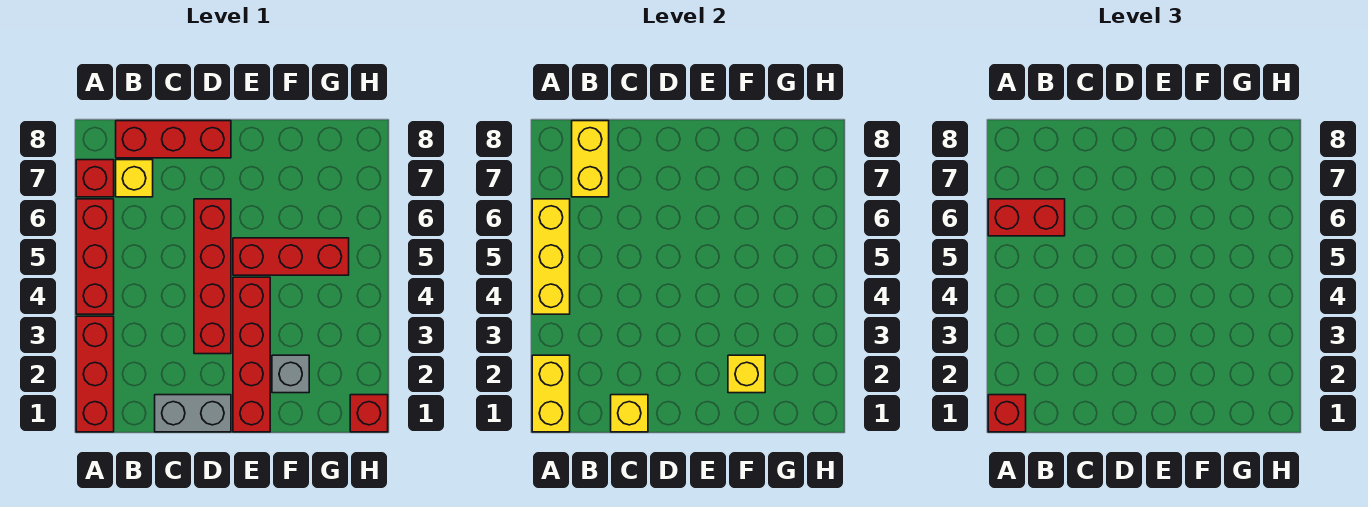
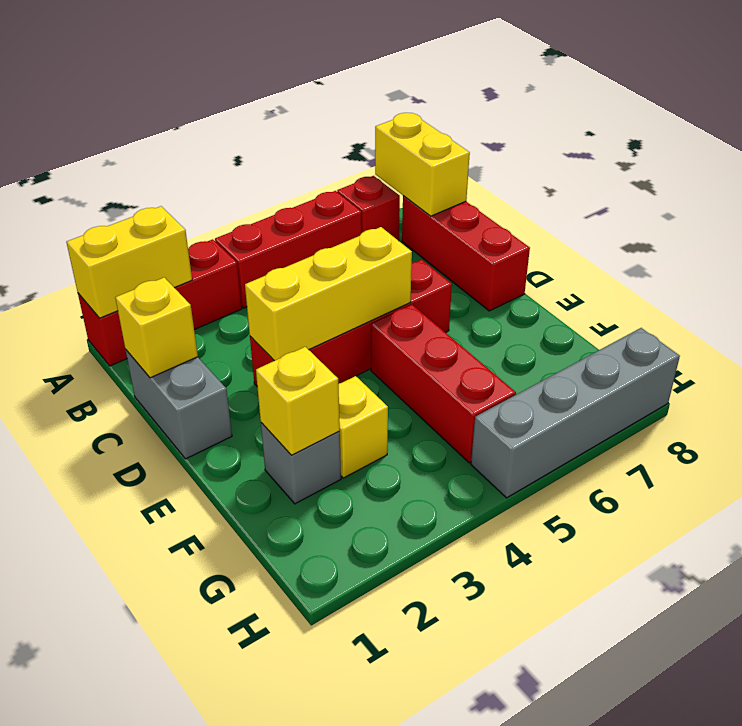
red brick A1 level 3 -> none
yellow brick A4:A6 level 2 -> yellow brick D3:D5 level 2
red brick A6:B6 level 3 -> none
yellow brick B7 level 1 -> yellow brick F3 level 1
yellow brick B7:B8 level 2 -> yellow brick A8:B8 level 2
red brick E1:E4 level 1 -> none
red brick H1 level 1 -> none
none -> grey brick H5:H8 level 1

